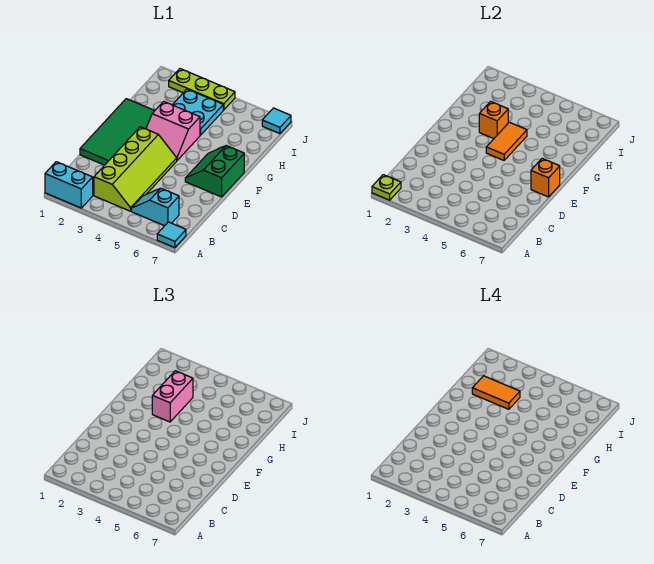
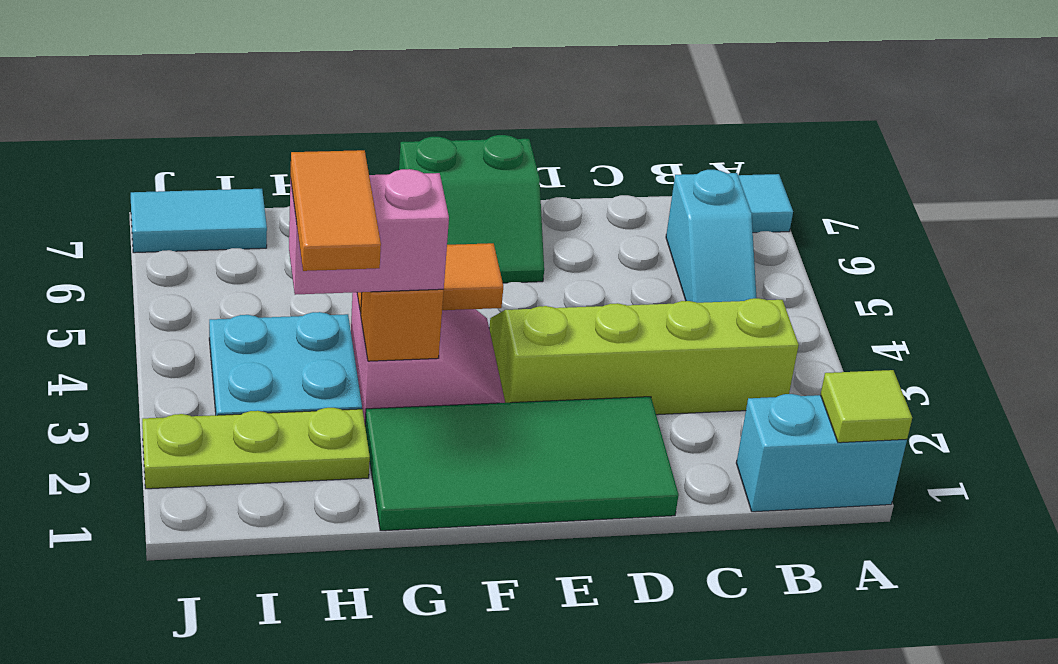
cyan brick A1:A2 level 1 -> cyan brick A1:B1 level 1
lime plate A1 level 2 -> lime tile A1 level 2
orange brick E7 level 2 -> none
lime plate J2:J4 level 1 -> lime plate H2:J2 level 1
cyan tile J7 level 1 -> cyan tile I7:J7 level 1

